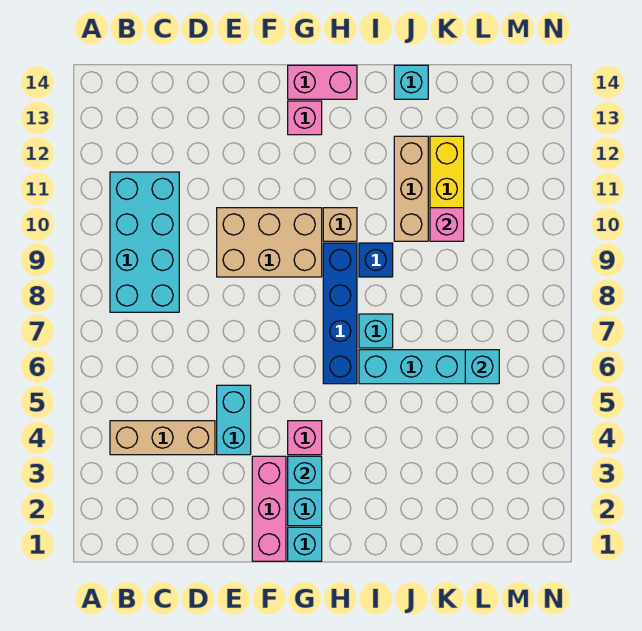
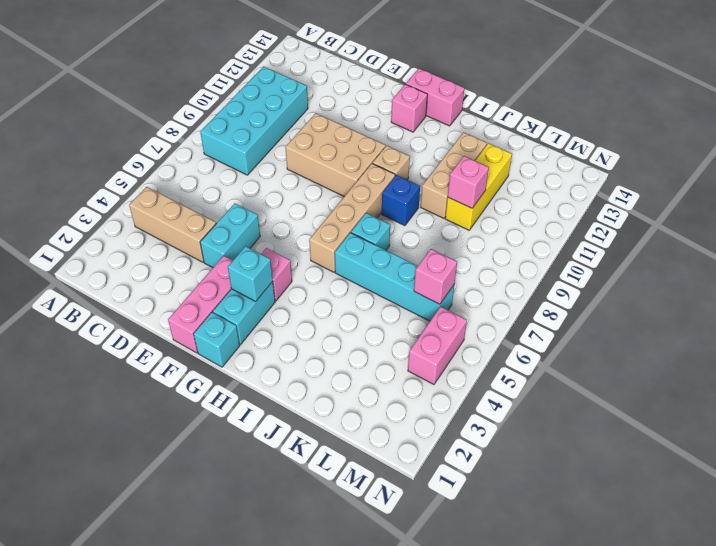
blue brick H6:H9 level 1 -> tan brick H6:H9 level 1
cyan brick J14 level 1 -> none
cyan brick L6 level 2 -> pink brick L6 level 2
none -> pink brick M4:M5 level 1

